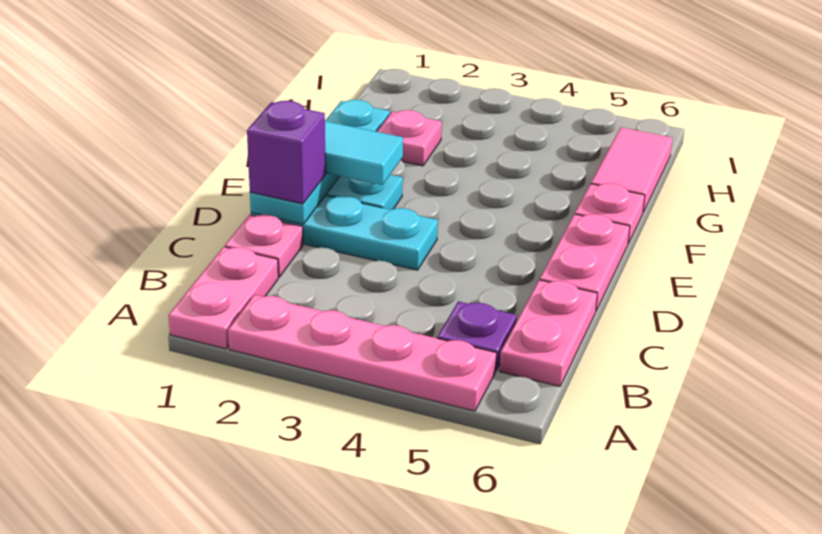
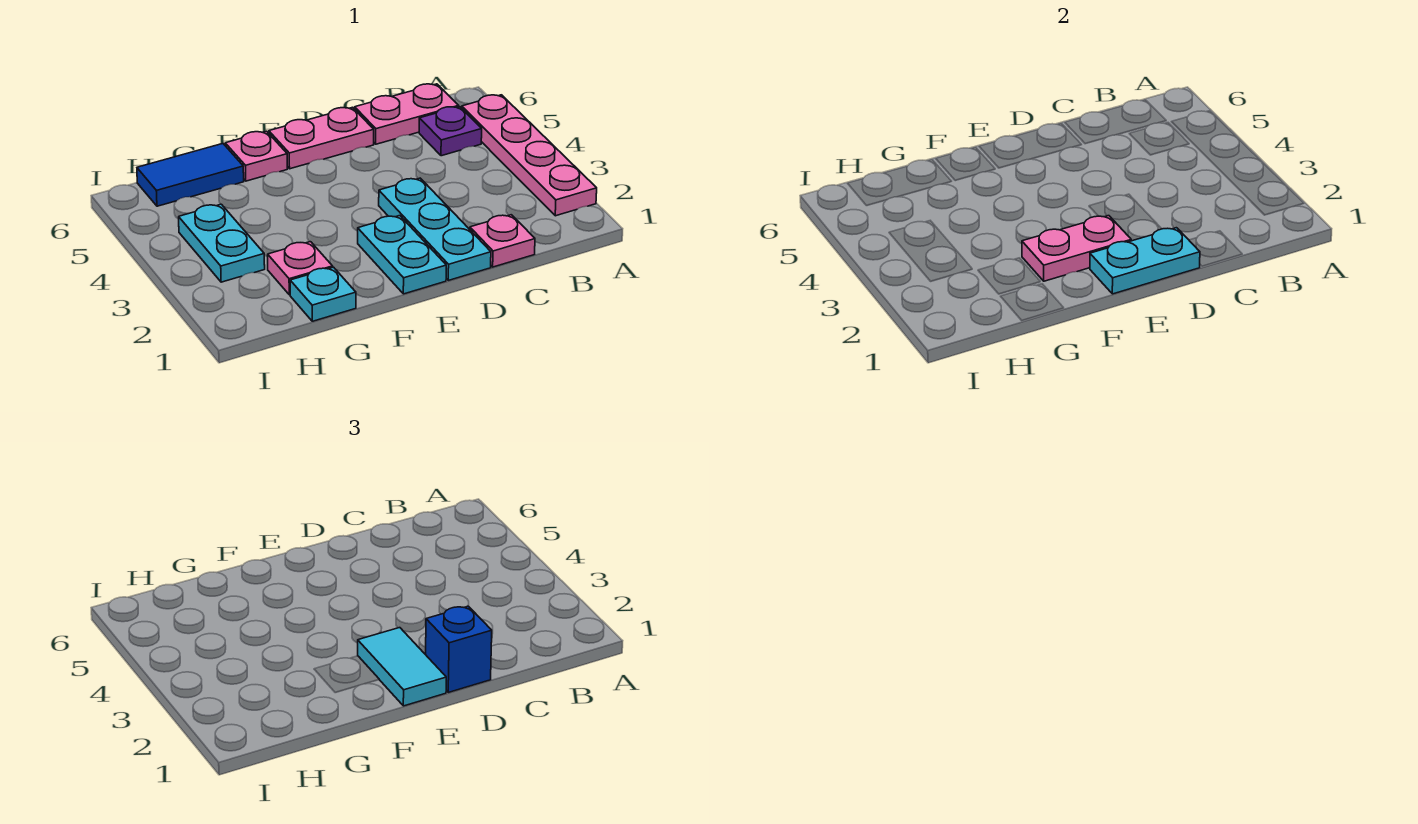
pink plate A1:B1 level 1 -> pink plate E2:F2 level 2
purple brick D1 level 3 -> blue brick D1 level 3
pink tile G6:H6 level 1 -> blue tile G6:H6 level 1
none -> cyan plate H3:H4 level 1

